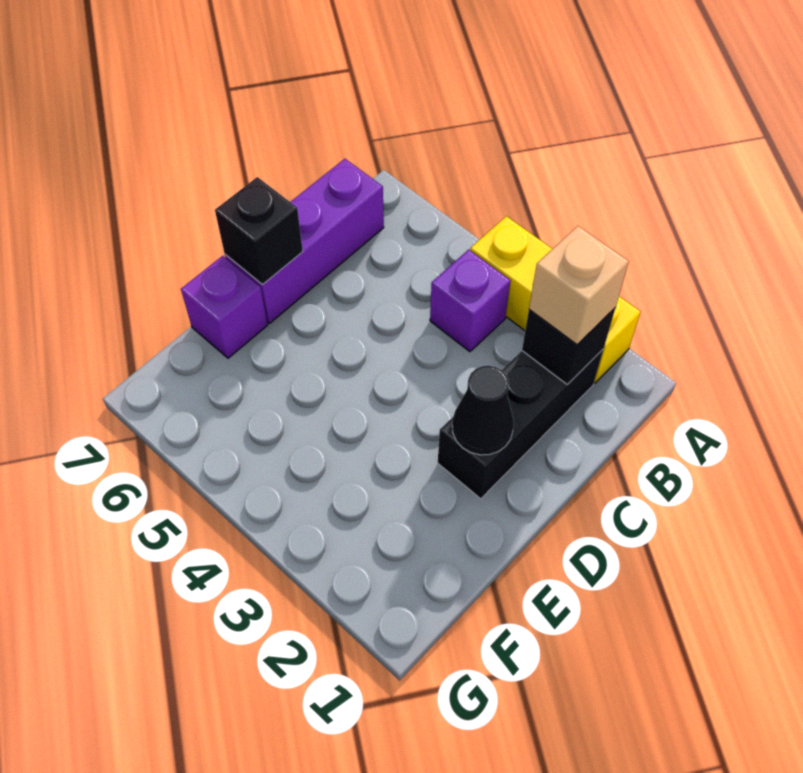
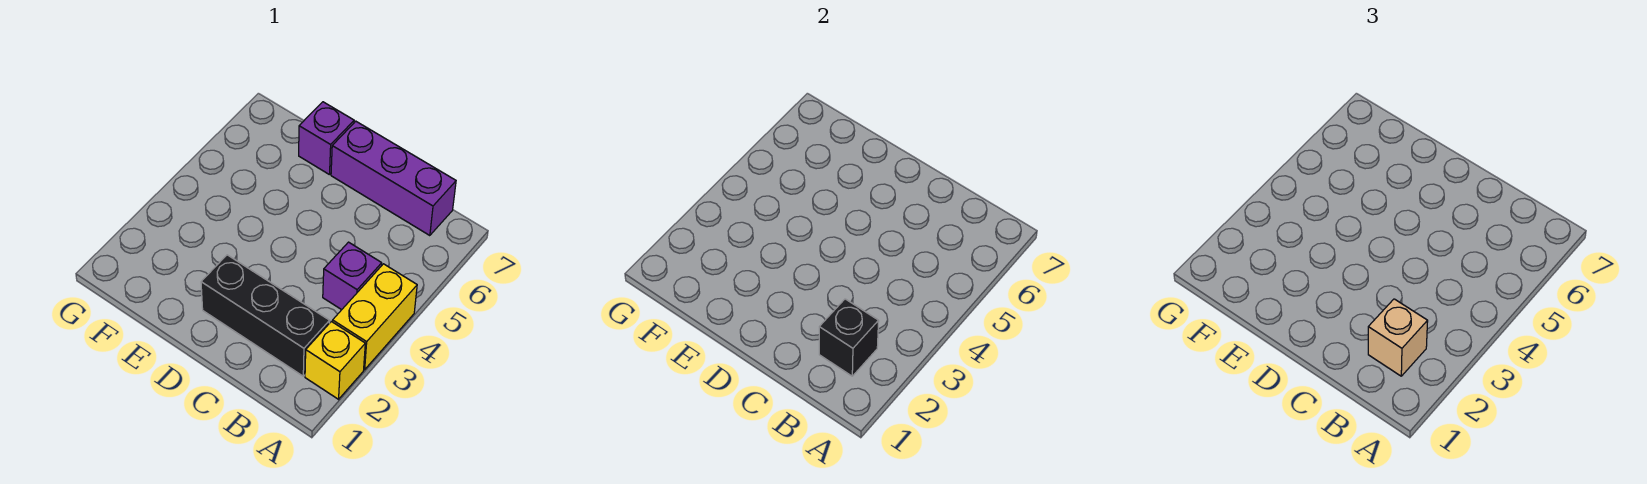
black cone D2 level 2 -> none
black brick D7 level 2 -> none

